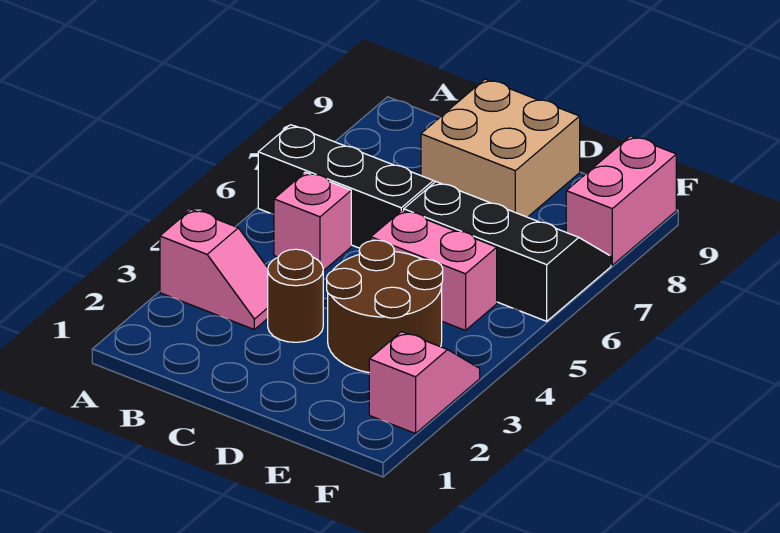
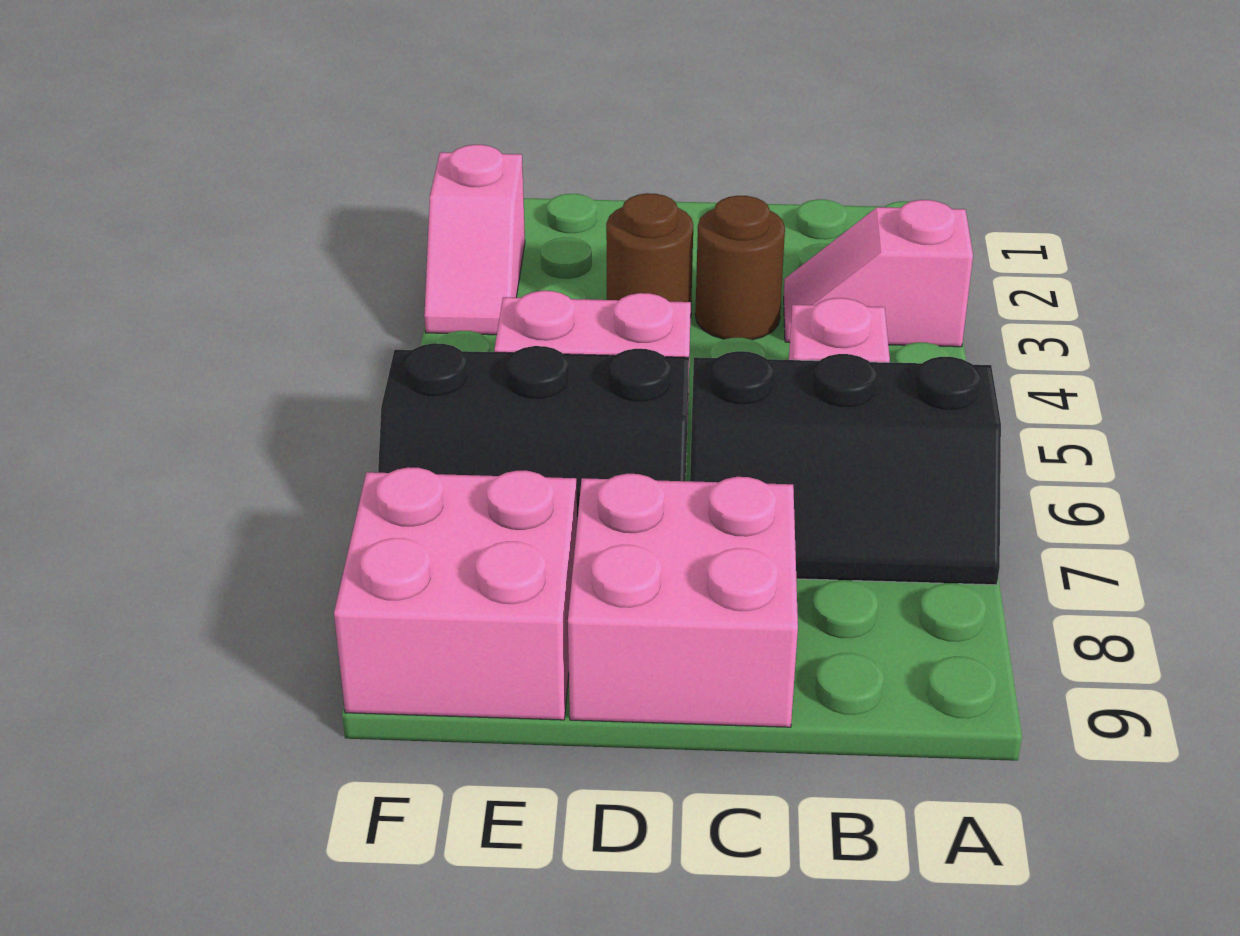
tan brick C8:D9 level 1 -> pink brick C8:D9 level 1
brown round brick D3:E4 level 1 -> brown round brick D3 level 1
pink brick F8:F9 level 1 -> pink brick E8:F9 level 1

